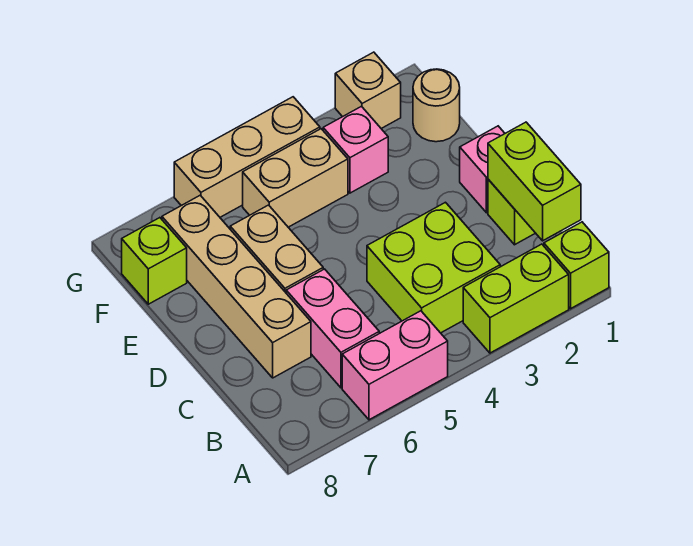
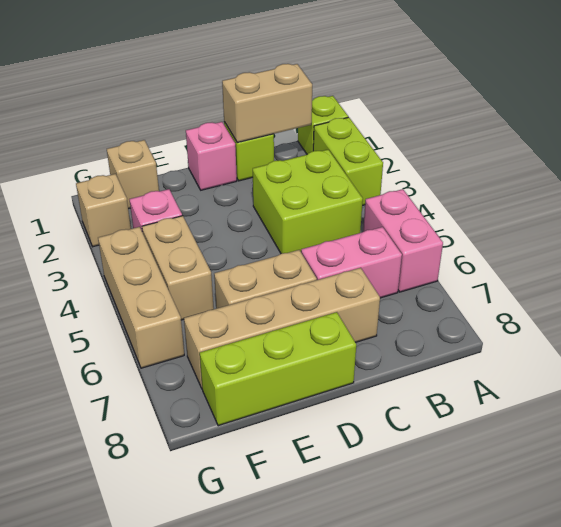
lime brick B1:C1 level 2 -> tan brick B1:C1 level 2
tan round brick F1 level 1 -> tan brick F1 level 1
lime brick F8 level 1 -> lime brick D8:F8 level 1

